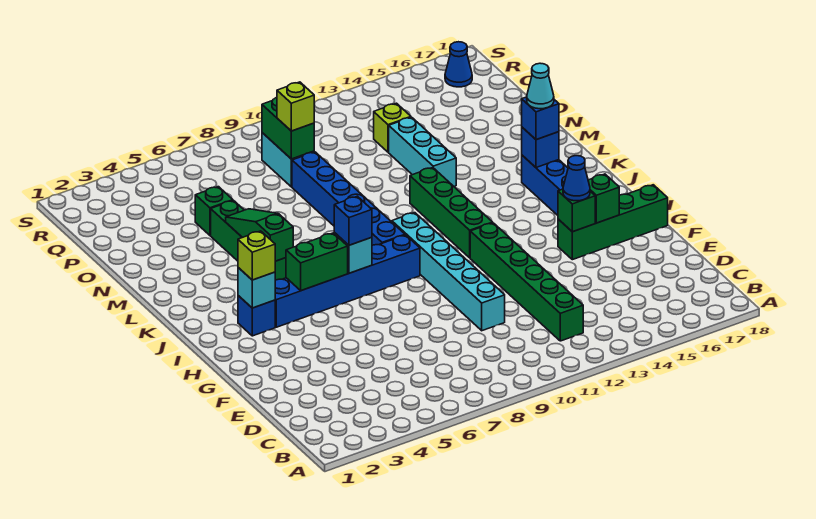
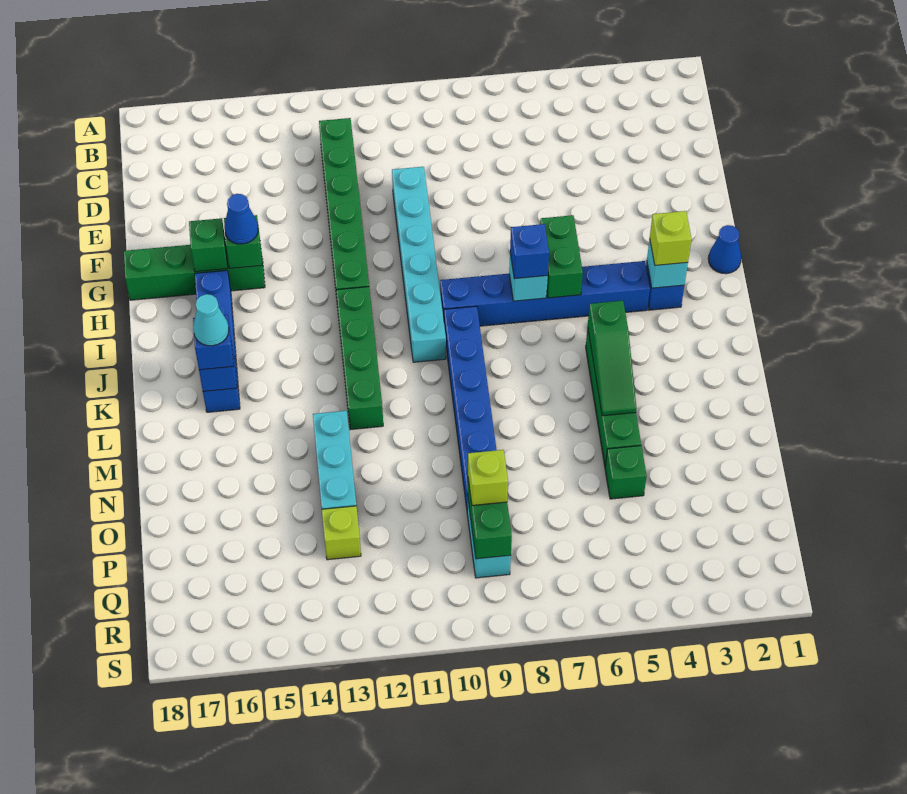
green brick I5:I6 level 2 -> green brick H6:I6 level 2
blue cone R17 level 1 -> blue cone H1 level 1

